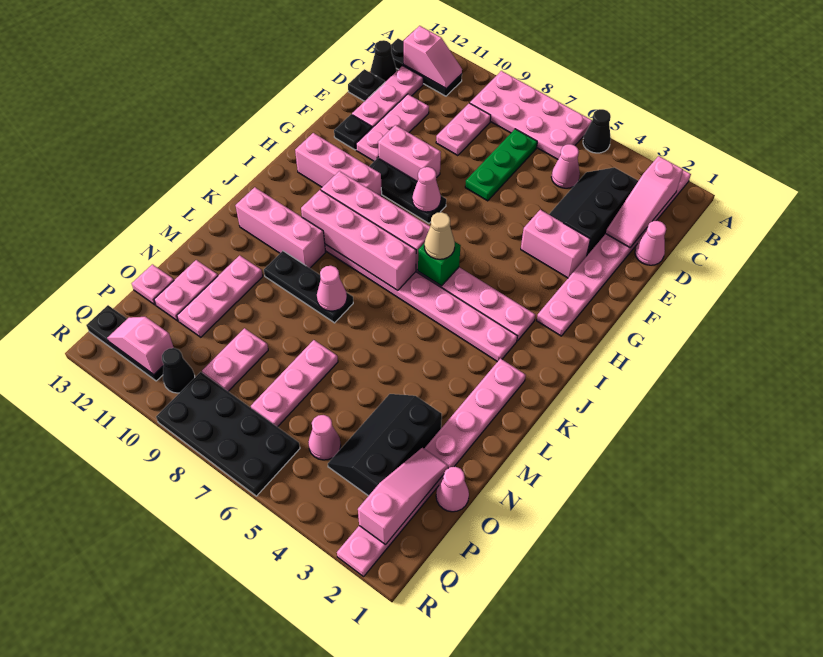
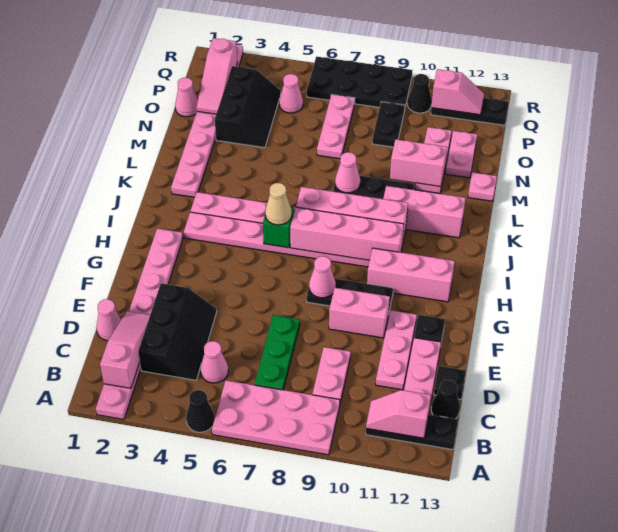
pink brick F3:F4 level 1 -> pink brick M10:M11 level 2
pink plate O9:P9 level 1 -> black plate O9:P9 level 1
pink plate O13 level 1 -> pink plate M13 level 1

